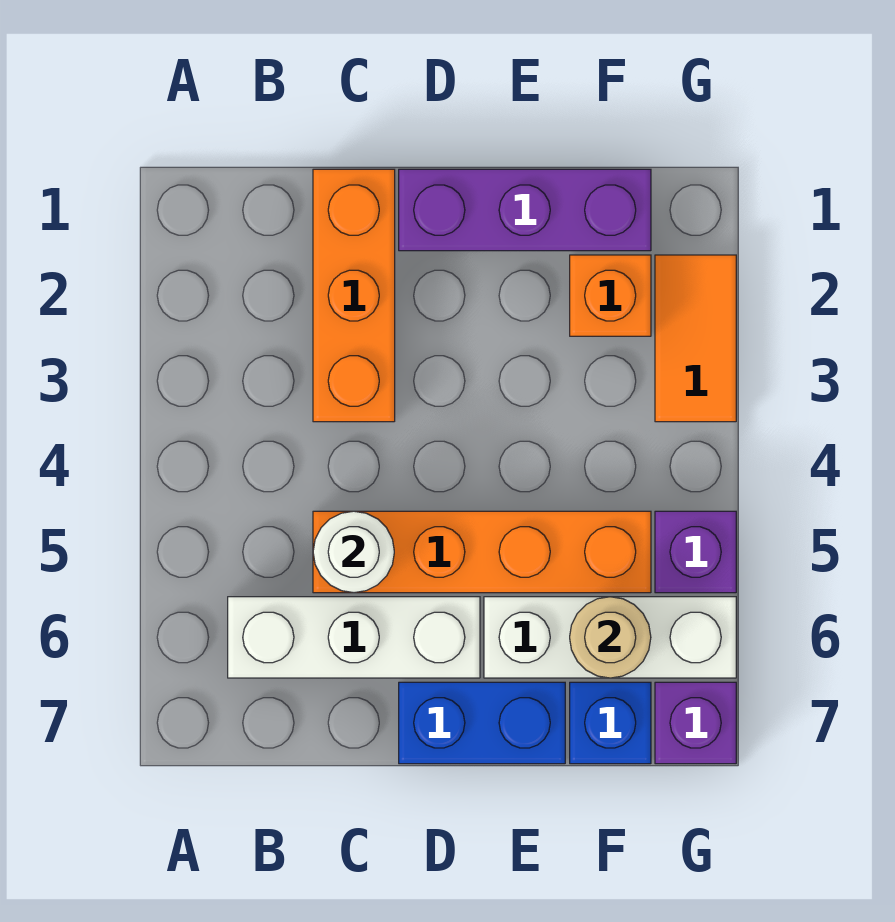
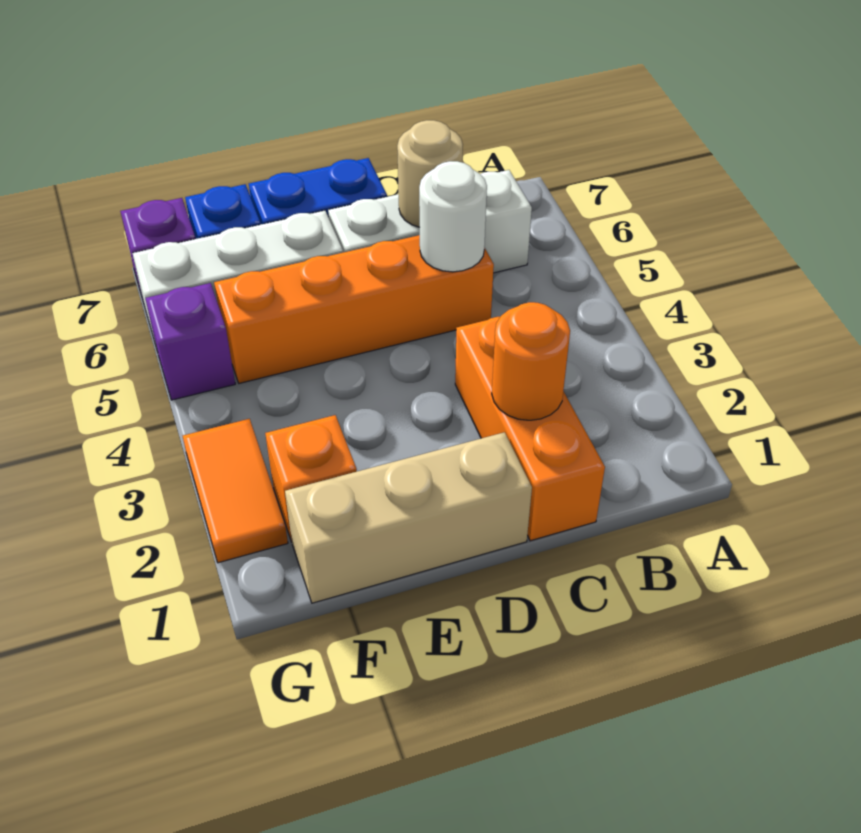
none -> orange round brick C2 level 2
purple brick D1:F1 level 1 -> tan brick D1:F1 level 1
tan round brick F6 level 2 -> tan round brick C6 level 2

